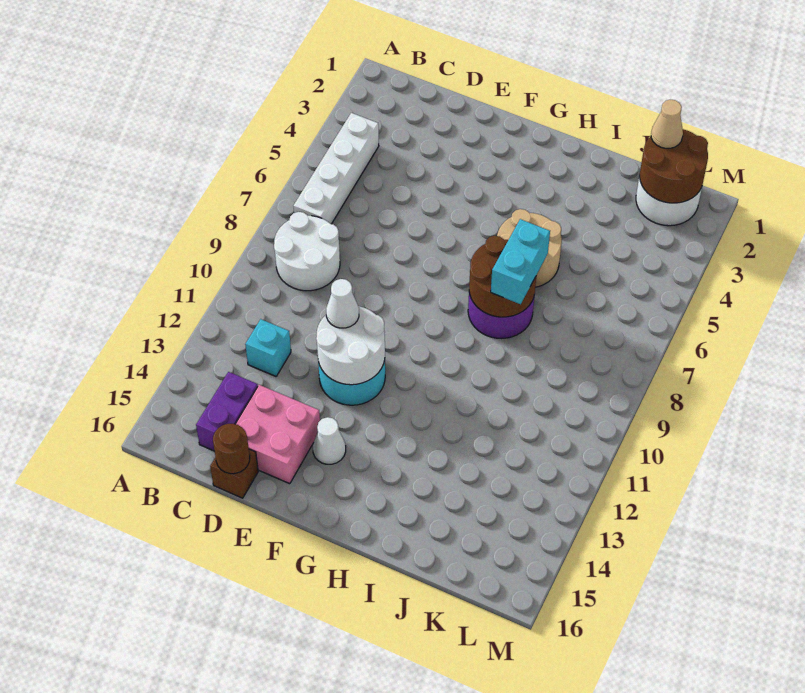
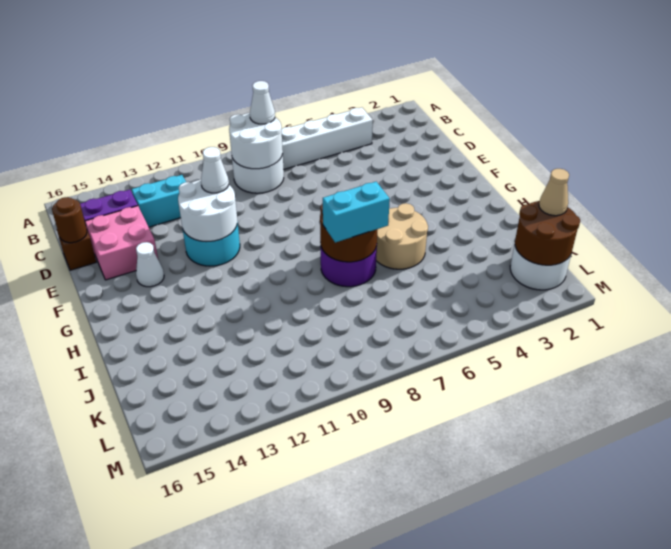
none -> white round brick B8:C9 level 2
none -> white cone B8 level 3
cyan brick C12 level 1 -> cyan brick C12:C13 level 1

